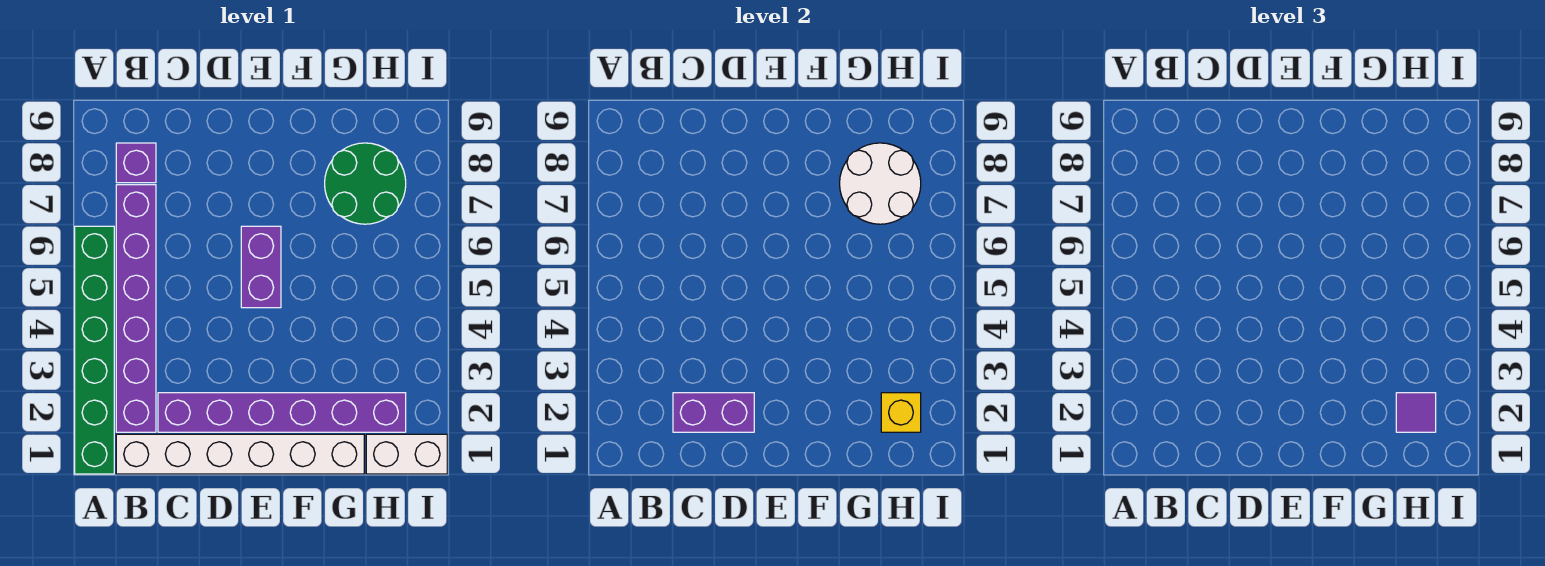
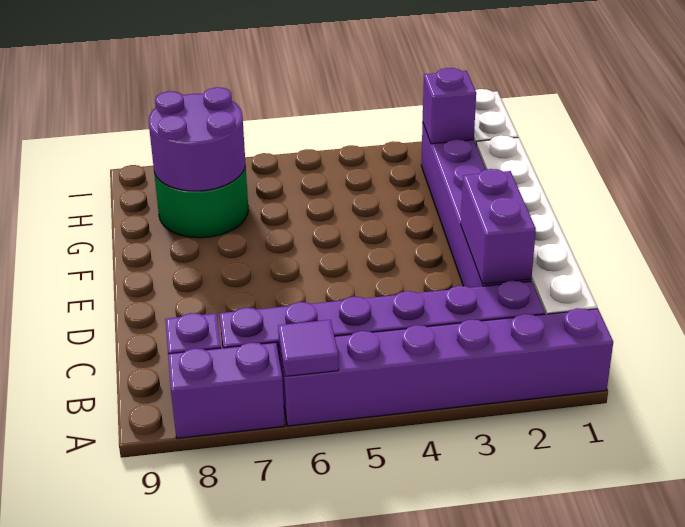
green brick A1:A6 level 1 -> purple brick A1:A6 level 1
purple brick E5:E6 level 1 -> purple brick A7:A8 level 1
white round brick G7:H8 level 2 -> purple round brick G7:H8 level 2
yellow brick H2 level 2 -> purple brick H2 level 2
purple tile H2 level 3 -> purple tile A6 level 2

